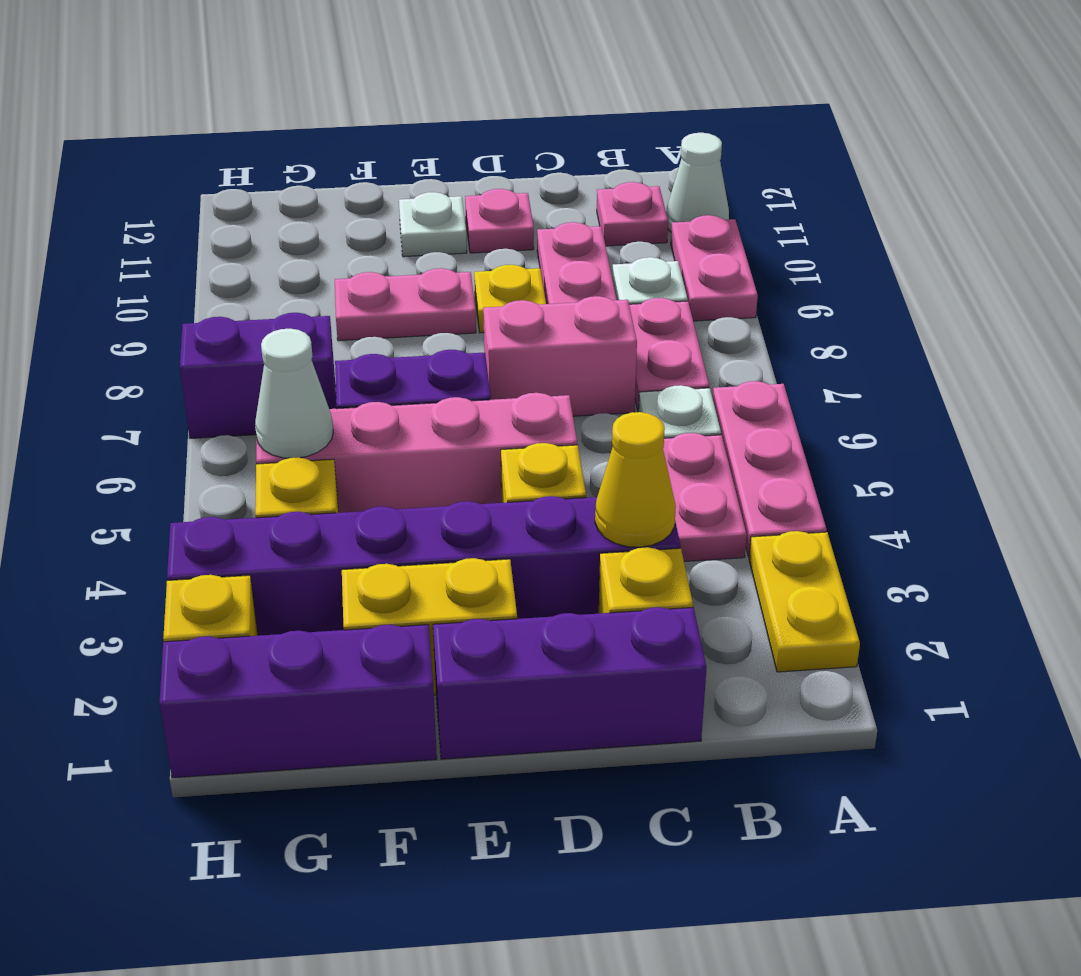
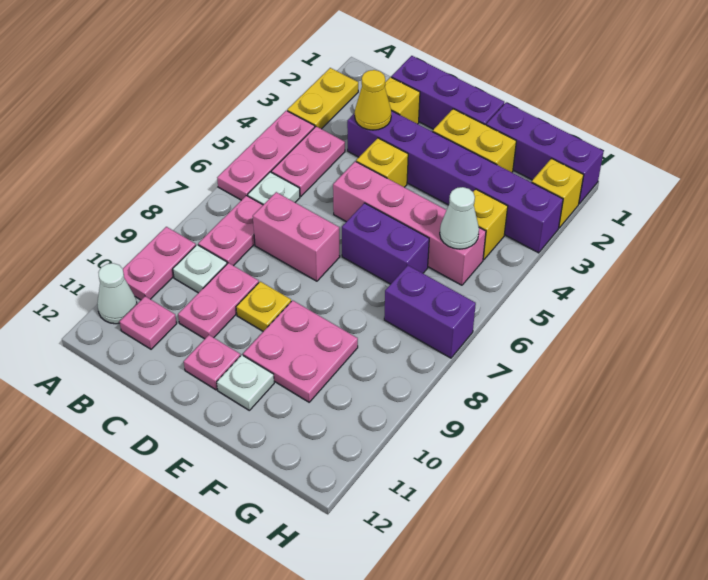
pink plate E9:F9 level 1 -> pink plate E9:F10 level 1

